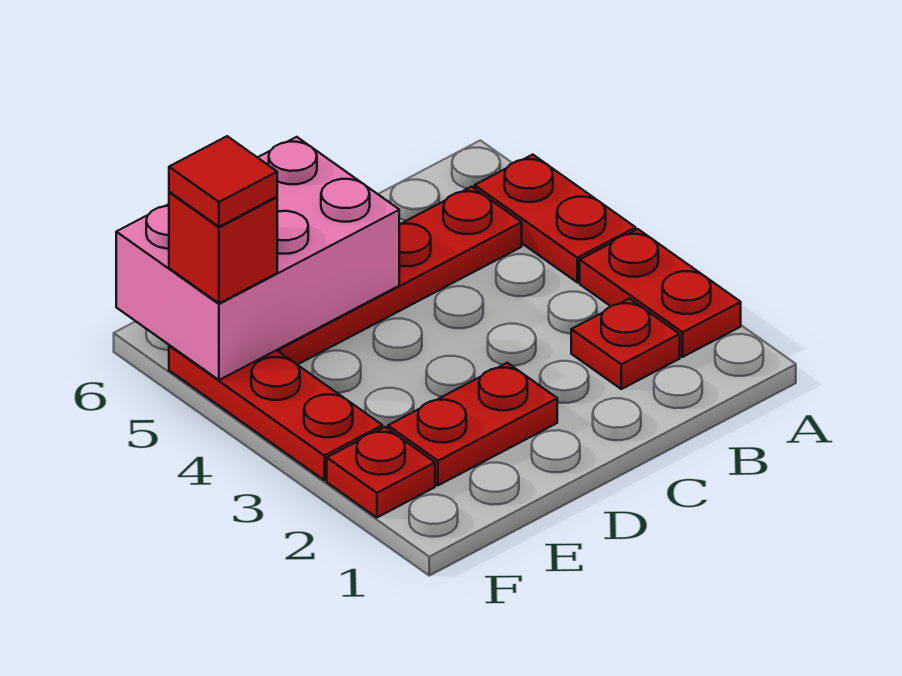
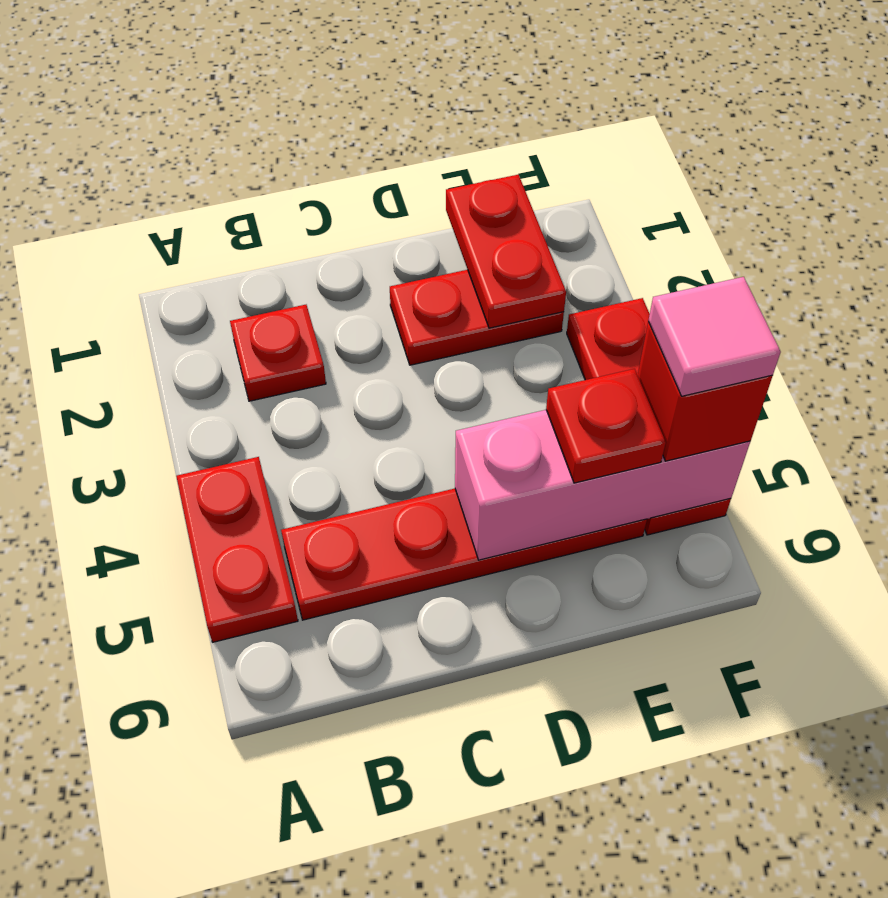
red plate A2:A3 level 1 -> red plate E1:E2 level 2
pink brick D5:F6 level 2 -> pink brick D5:F5 level 2
red plate F2 level 1 -> red plate E5 level 3
red tile F5 level 4 -> pink tile F5 level 4

